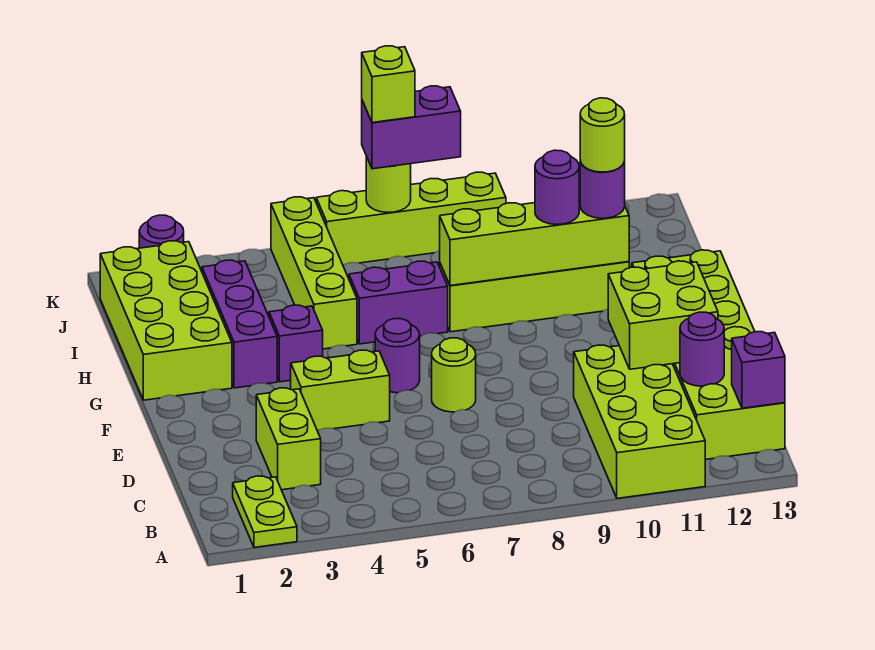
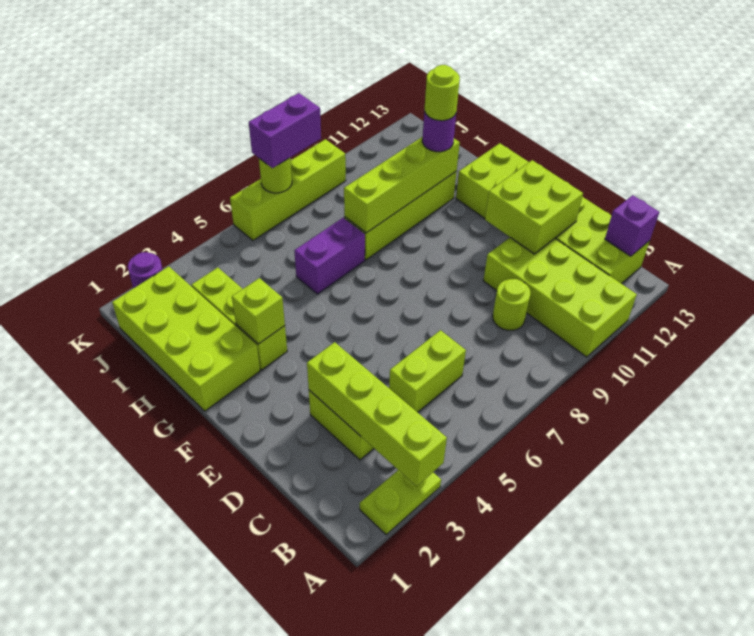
lime plate A2:B2 level 1 -> lime plate A2:A3 level 1
purple round brick C12 level 2 -> none
lime brick E4:E5 level 1 -> lime brick C5:C6 level 1
lime round brick E7 level 1 -> lime round brick C9 level 1
purple round brick F6 level 1 -> none
purple brick G3:I3 level 1 -> lime brick G3:I3 level 1
purple brick G4 level 1 -> none
lime brick H5:K5 level 1 -> lime brick A3:D3 level 2
purple round brick H10 level 3 -> none
lime brick K7 level 4 -> lime brick G3 level 2

